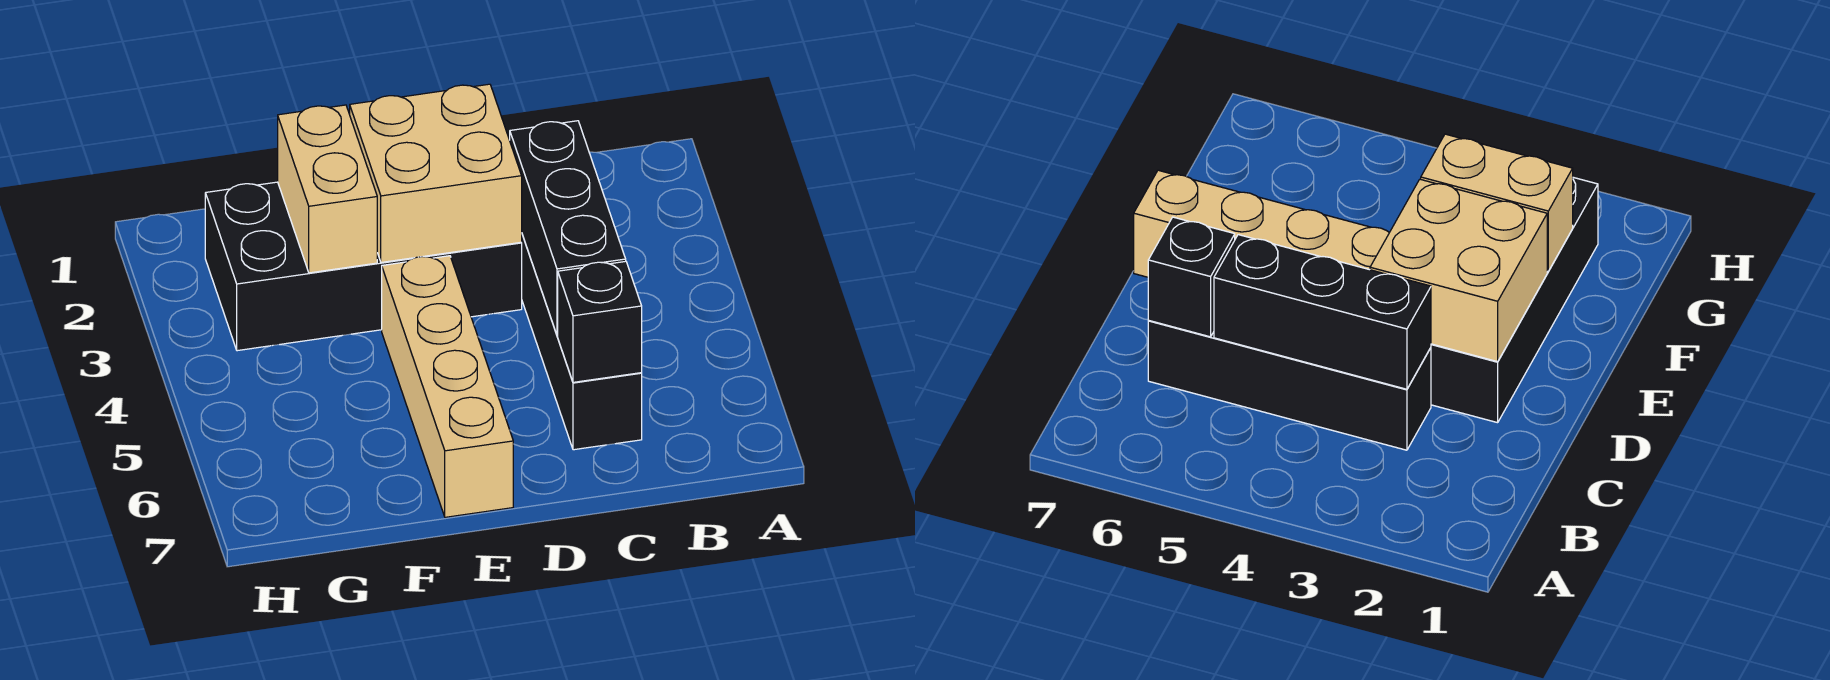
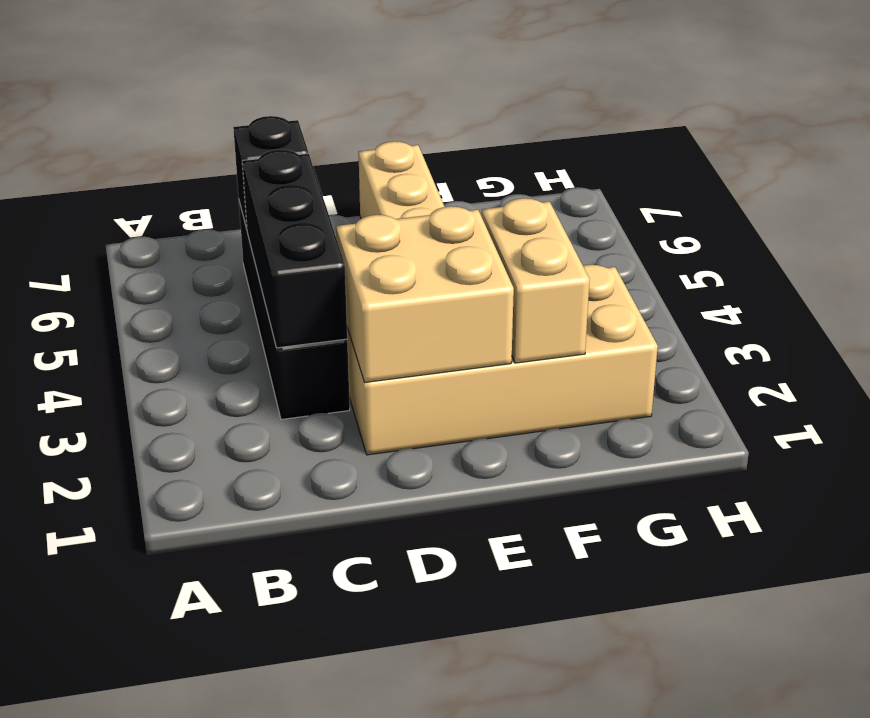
black brick D2:G3 level 1 -> tan brick D2:G3 level 1

